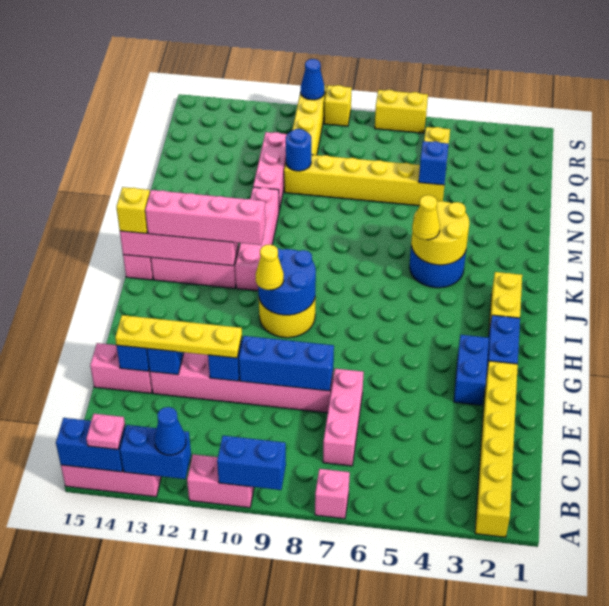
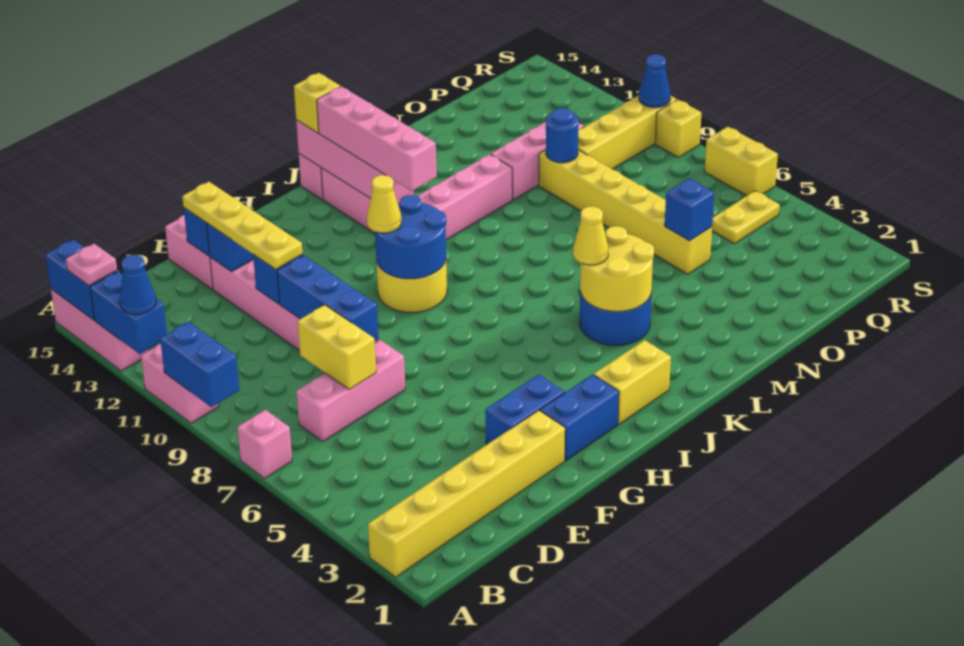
none -> yellow brick D7:D8 level 2

